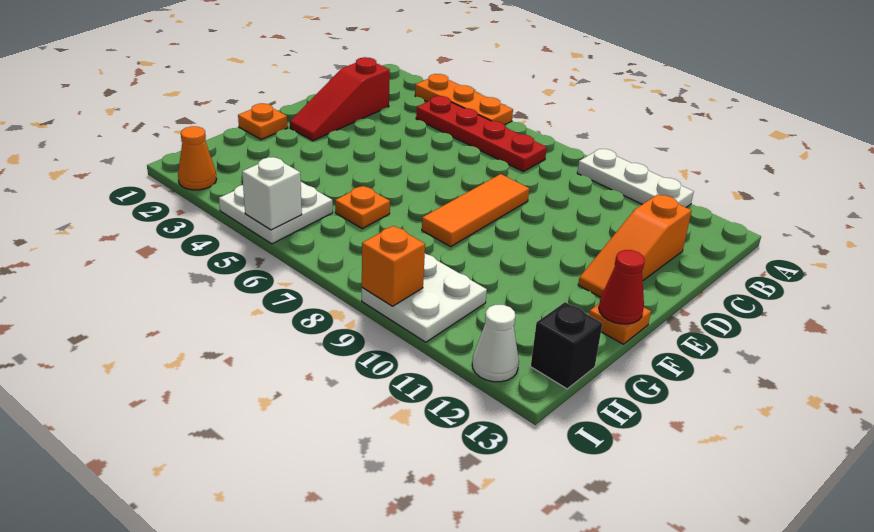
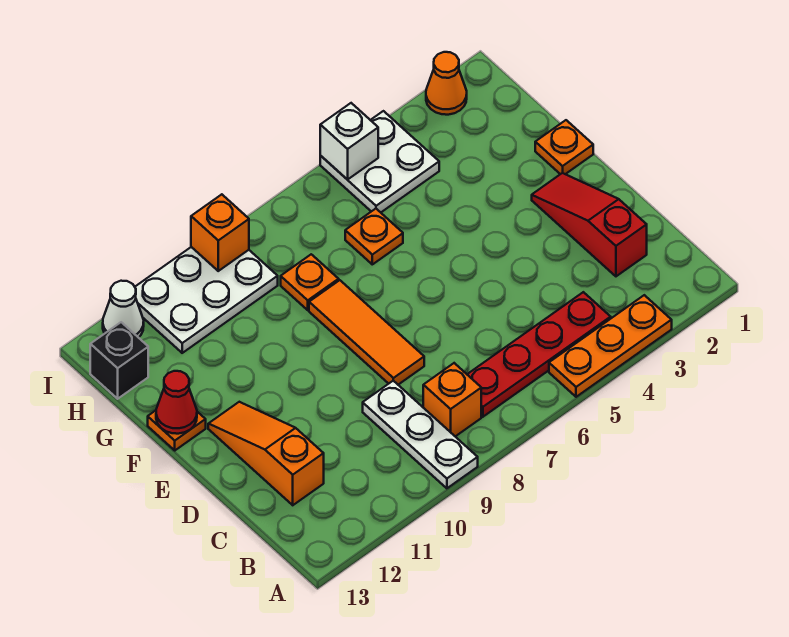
white plate A9:A11 level 1 -> white plate A9:C9 level 1
none -> orange brick B8 level 1
none -> orange plate G8 level 1
white plate H9:I10 level 1 -> white plate H9:I11 level 1

